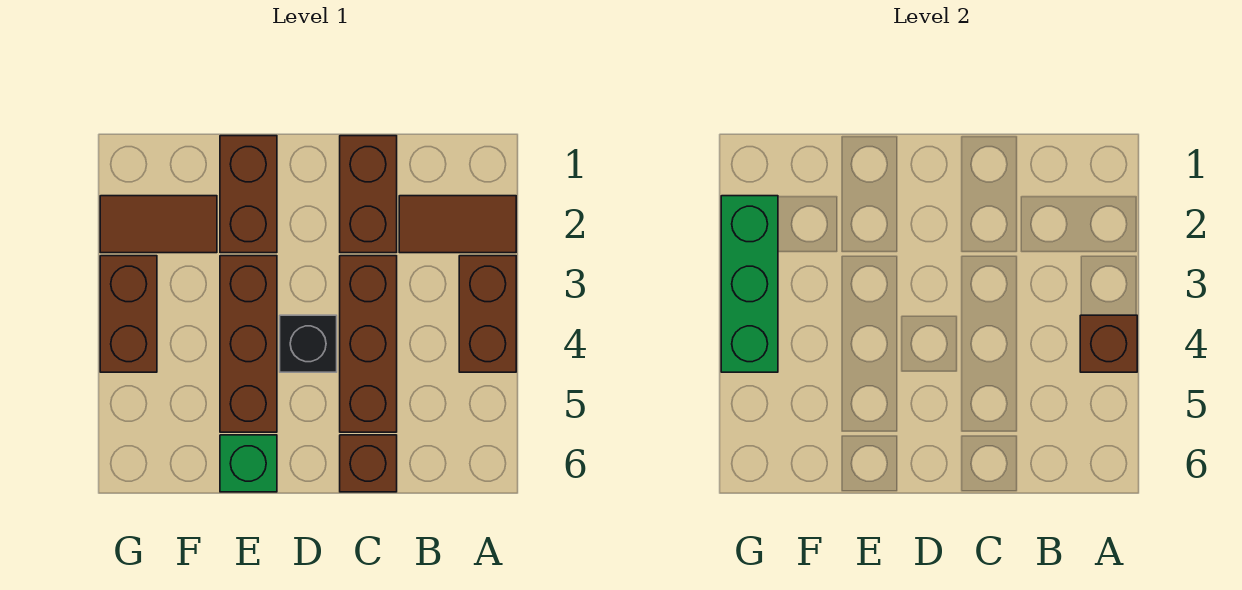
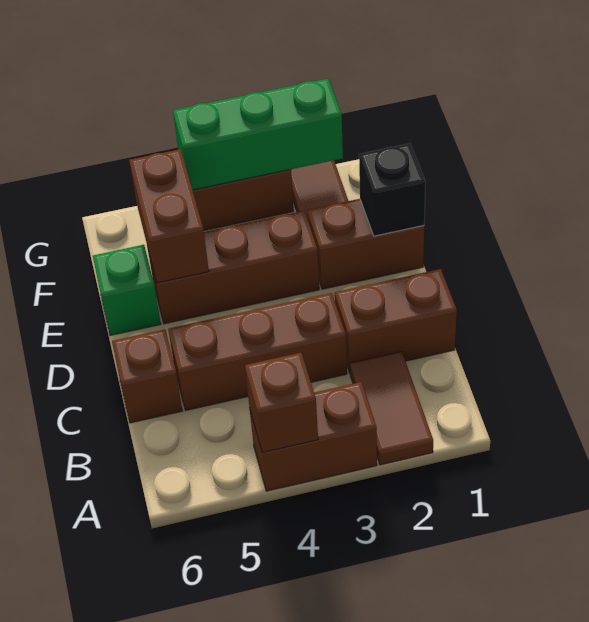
black brick D4 level 1 -> black brick E1 level 2
none -> brown brick E5:F5 level 2

